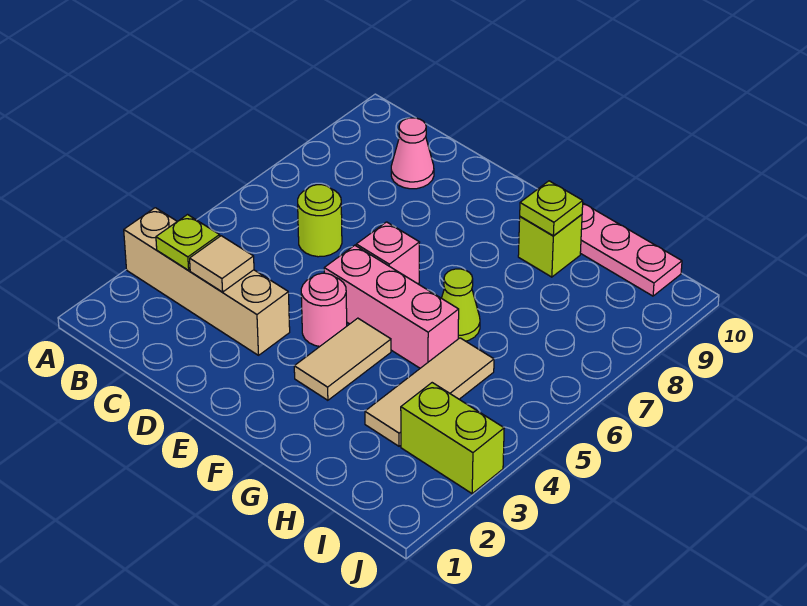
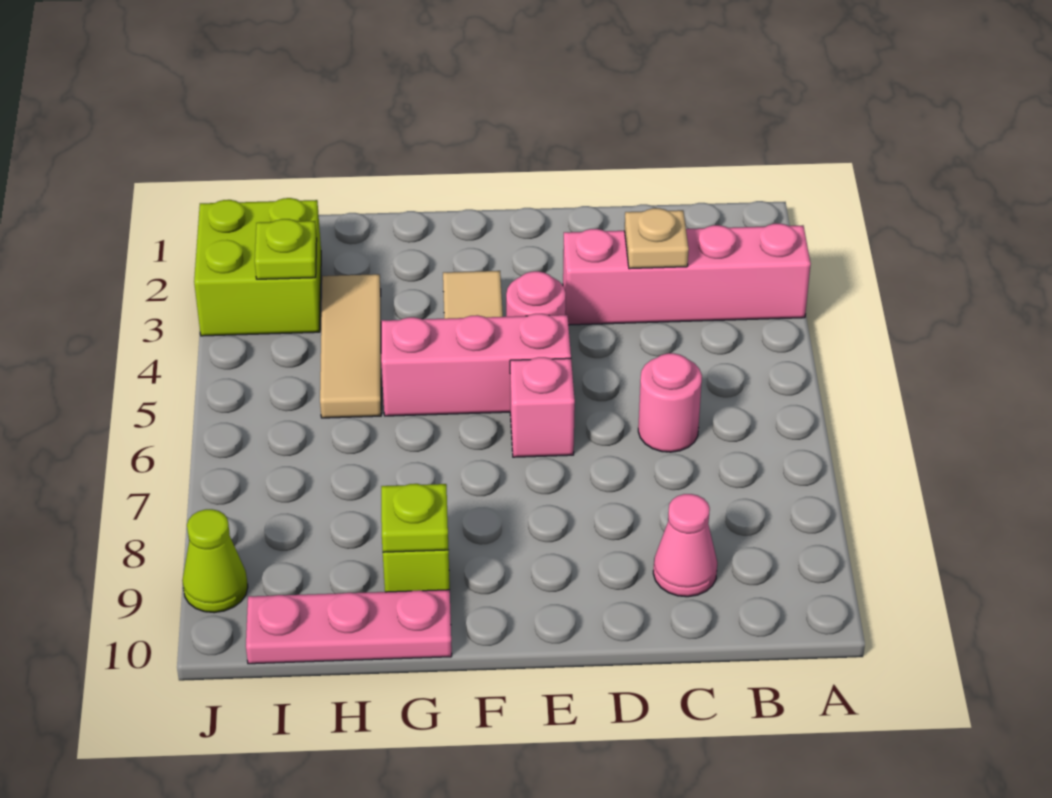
tan brick A3:D3 level 1 -> pink brick A3:D3 level 1
lime plate B3 level 2 -> lime plate I3 level 2
tan tile C3 level 2 -> tan plate C3 level 2
lime round brick C6 level 1 -> pink round brick C6 level 1
lime cone G6 level 1 -> lime cone J9 level 1
lime brick I3:J3 level 1 -> lime brick I2:J3 level 1

